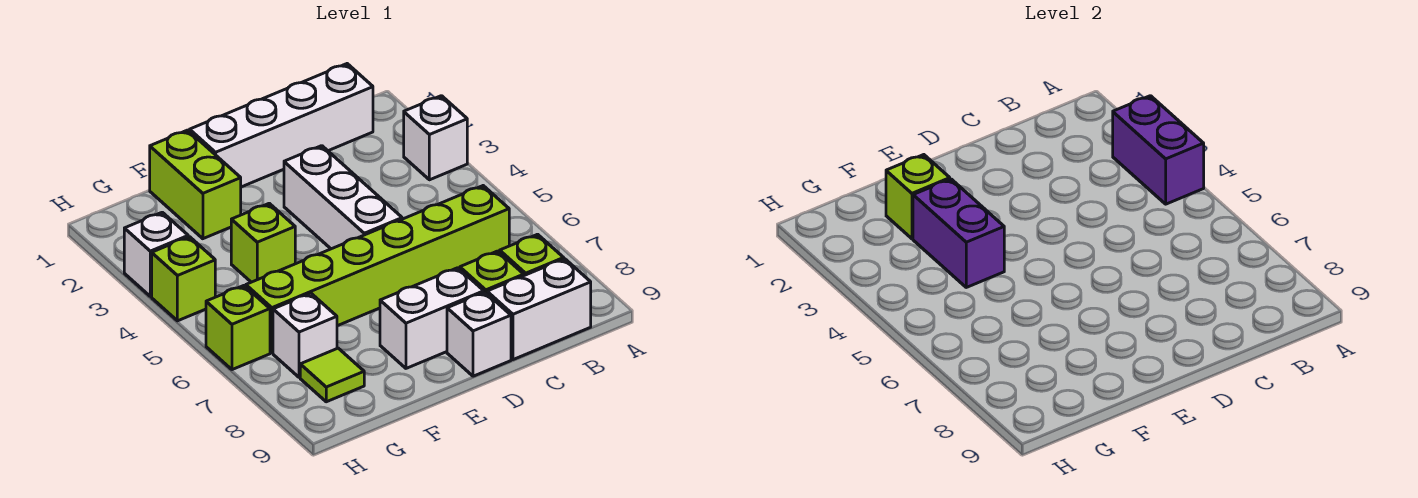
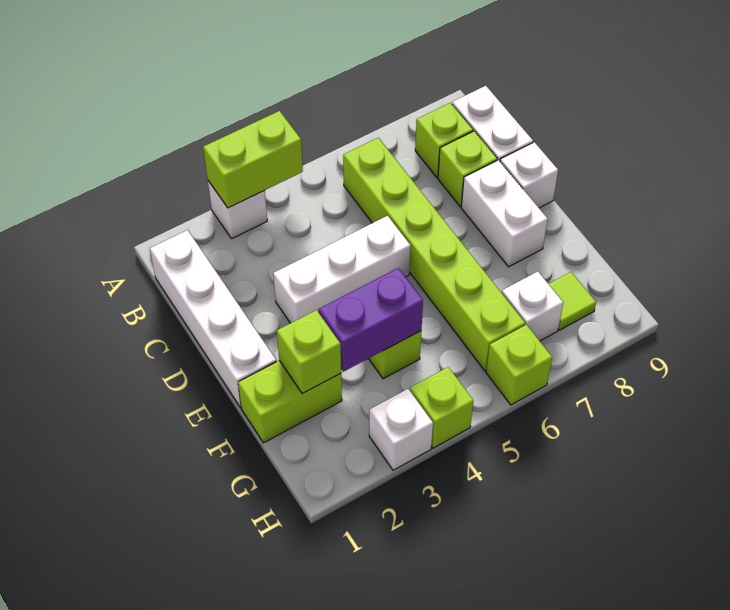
purple brick A3:A4 level 2 -> lime brick A3:A4 level 2

